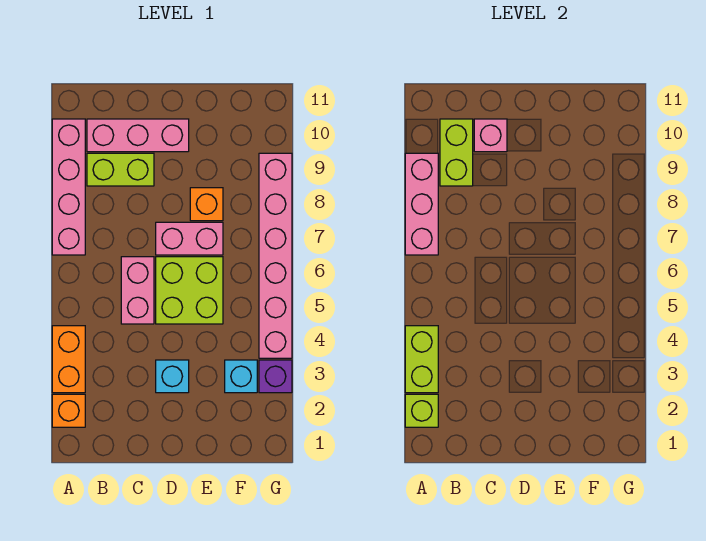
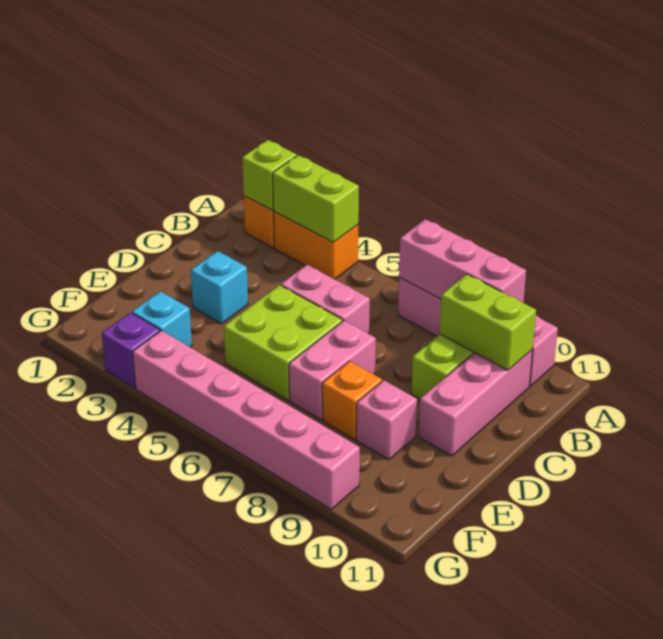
pink brick C10 level 2 -> pink brick E9 level 1

